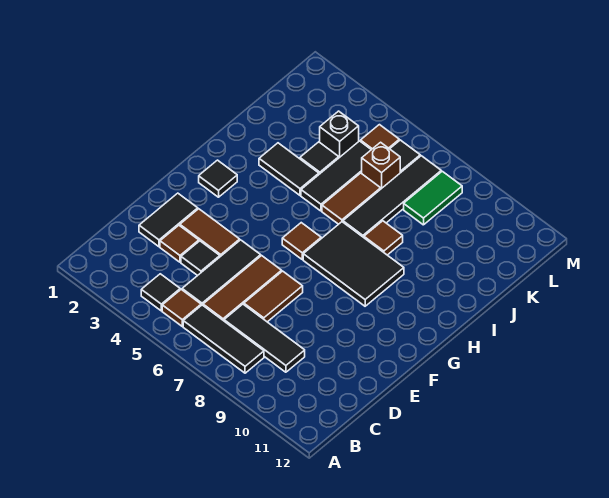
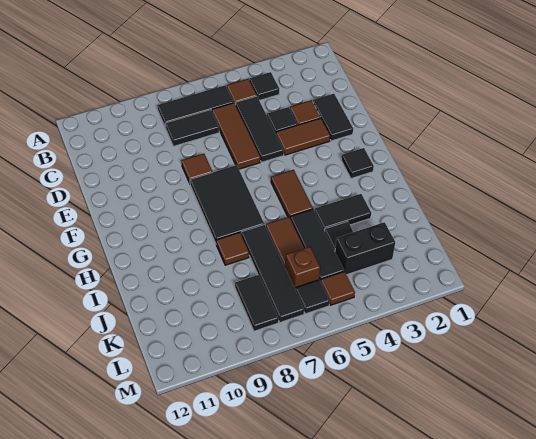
black tile C7:C9 level 1 -> black tile C7:C8 level 1
brown tile D7:E7 level 1 -> brown tile G5:H5 level 1
brown tile G6 level 1 -> brown tile E8 level 1
black tile G7:H9 level 1 -> black tile F7:H8 level 1
black brick K4 level 1 -> black brick K3:K4 level 1
green tile K8:L8 level 1 -> black tile K8:L8 level 1

